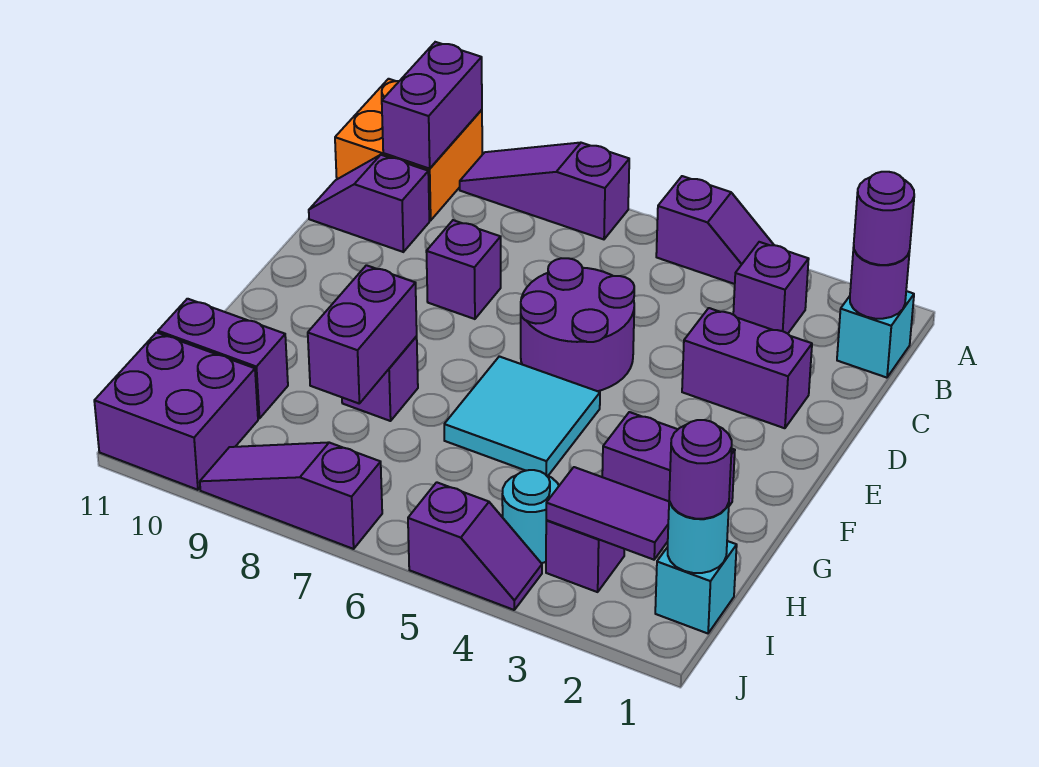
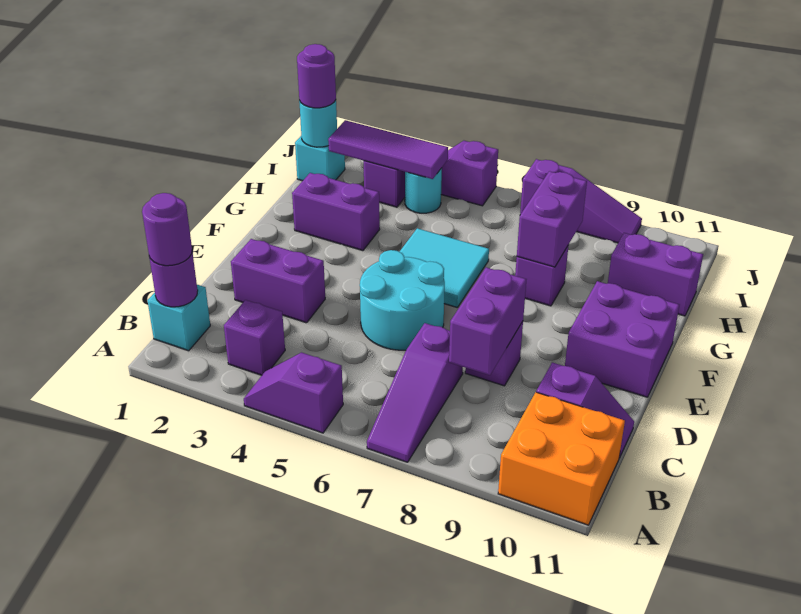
purple slope A7:A9 level 1 top 7 -> purple slope A7:C7 level 1 top C
purple brick A10:B10 level 2 -> purple brick C8:D8 level 2
purple round brick D5:E6 level 1 -> cyan round brick D5:E6 level 1
purple tile I2:I3 level 2 -> purple tile I2:I4 level 2
purple brick I10:J11 level 1 -> purple brick E10:F11 level 1

